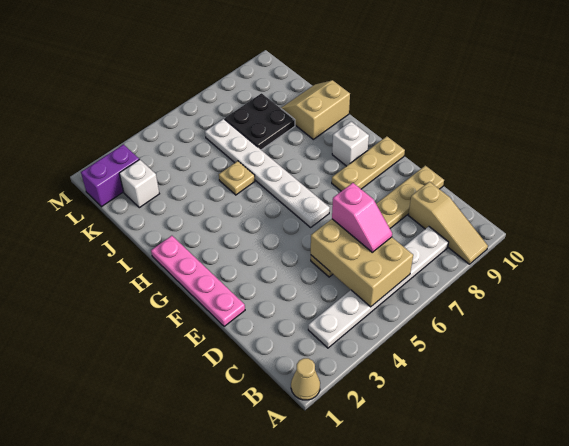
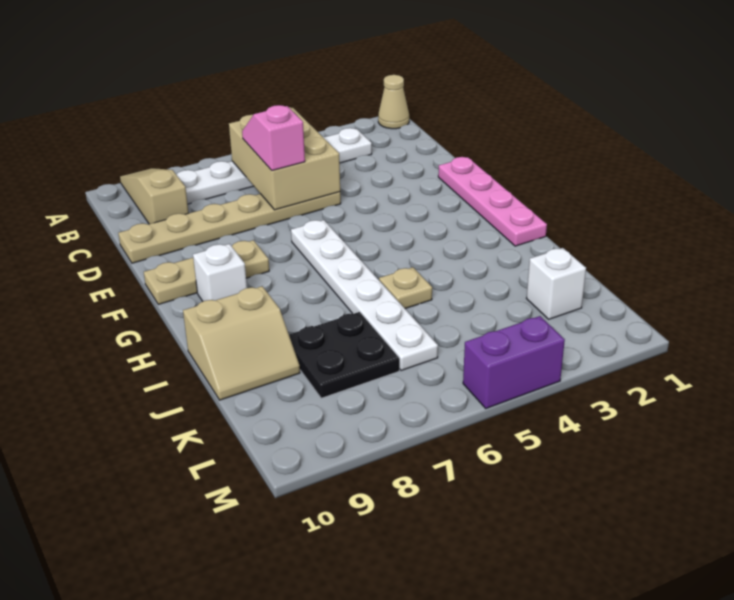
purple brick L1:L2 level 1 -> purple brick M4:M5 level 1

